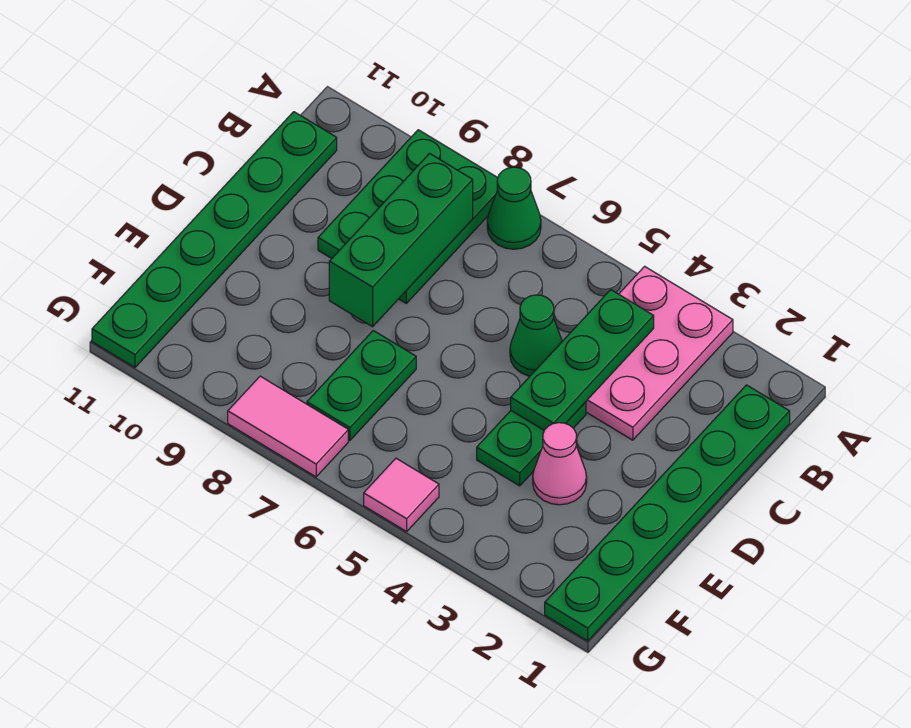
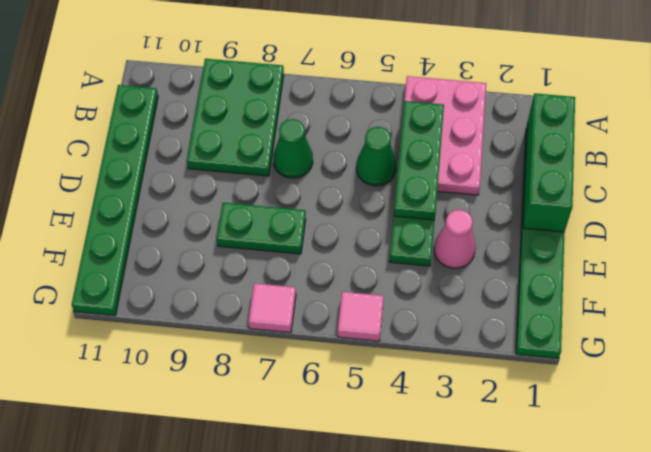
green cone A7 level 1 -> green cone C7 level 1
green brick B8:D8 level 2 -> green brick B1:D1 level 2
green plate E7:F7 level 1 -> green plate E7:E8 level 1
pink tile G7:G8 level 1 -> pink tile G7 level 1

